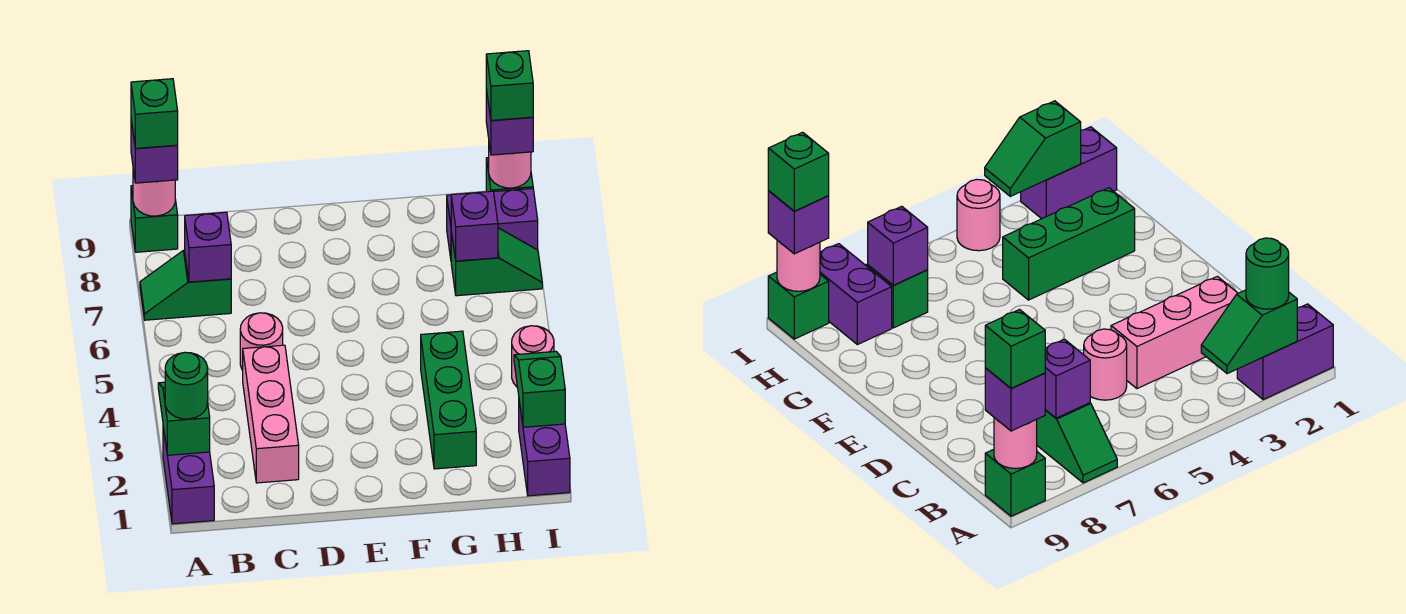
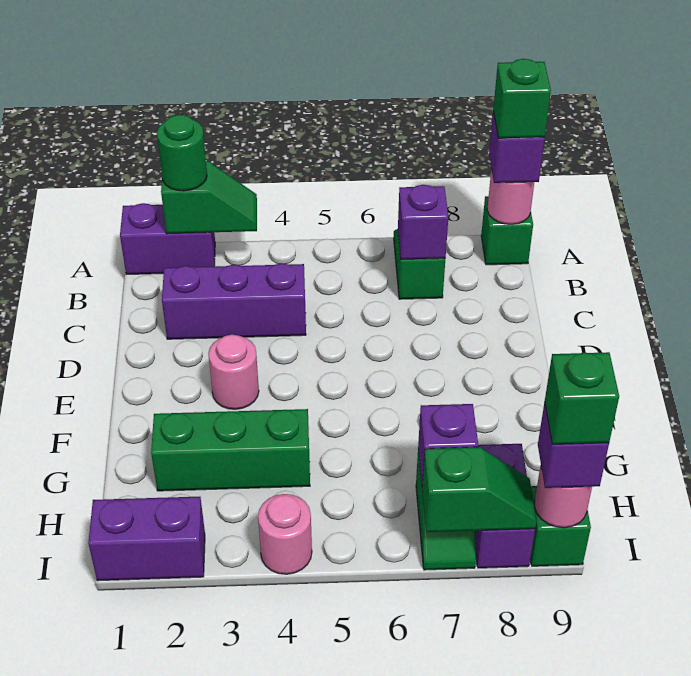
pink brick C2:C4 level 1 -> purple brick C2:C4 level 1
pink round brick C5 level 1 -> pink round brick E3 level 1
green slope I2:I3 level 2 top 2 -> green slope I7:I8 level 2 top 7

